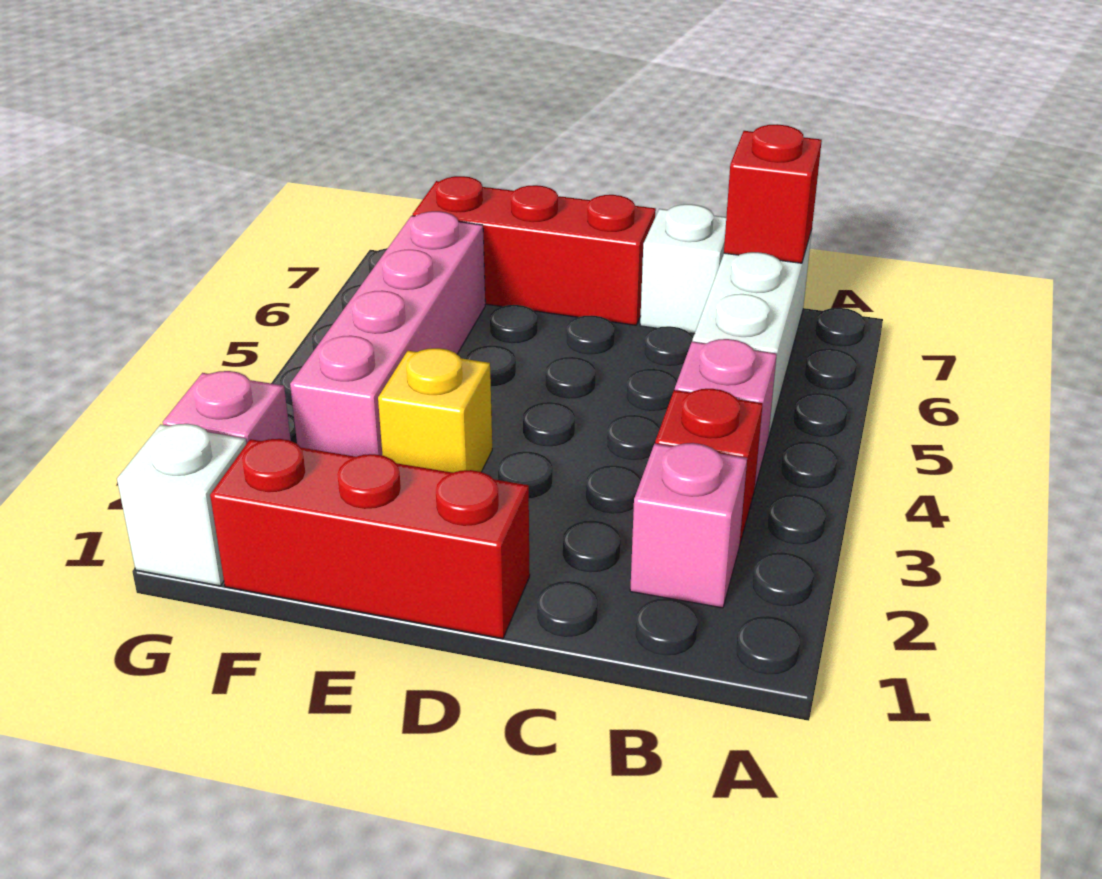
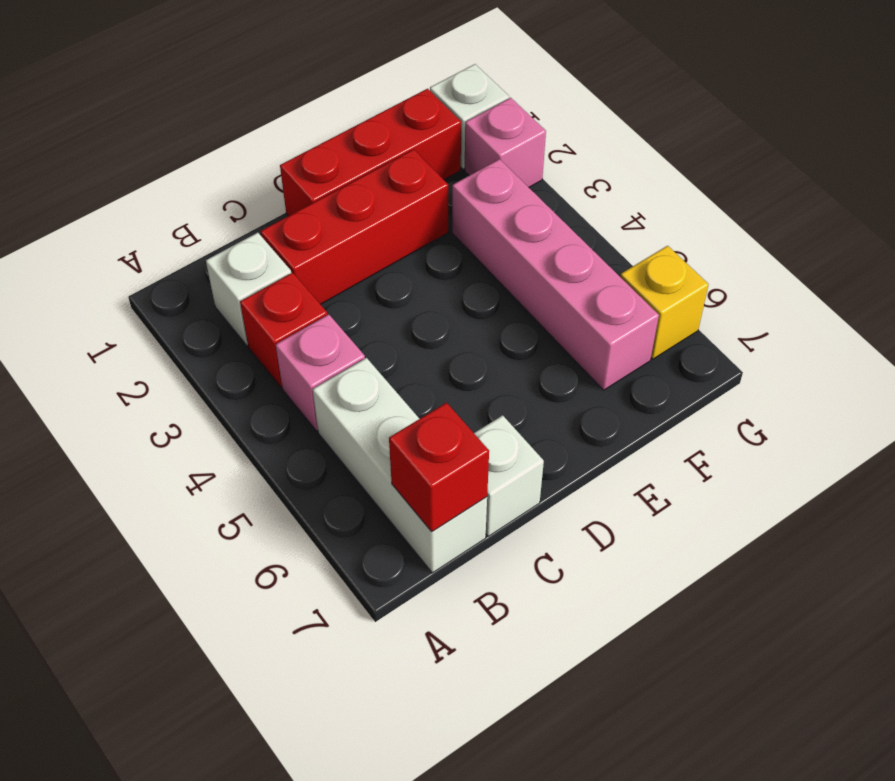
pink brick B2 level 1 -> white brick B2 level 1
red brick D7:F7 level 1 -> red brick C2:E2 level 1
yellow brick E3 level 1 -> yellow brick G6 level 1

